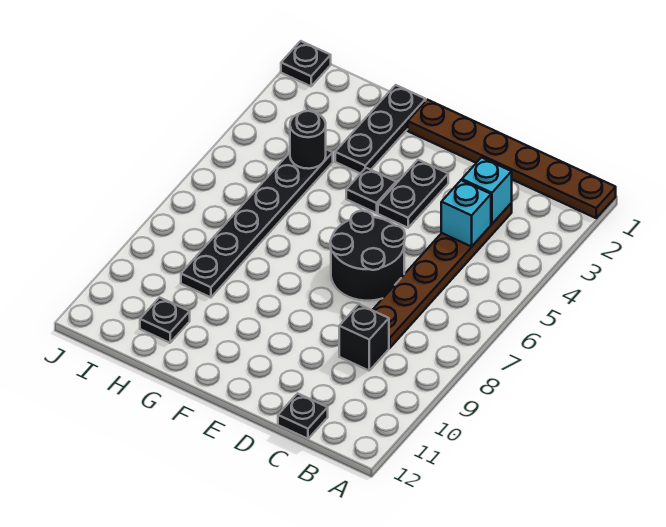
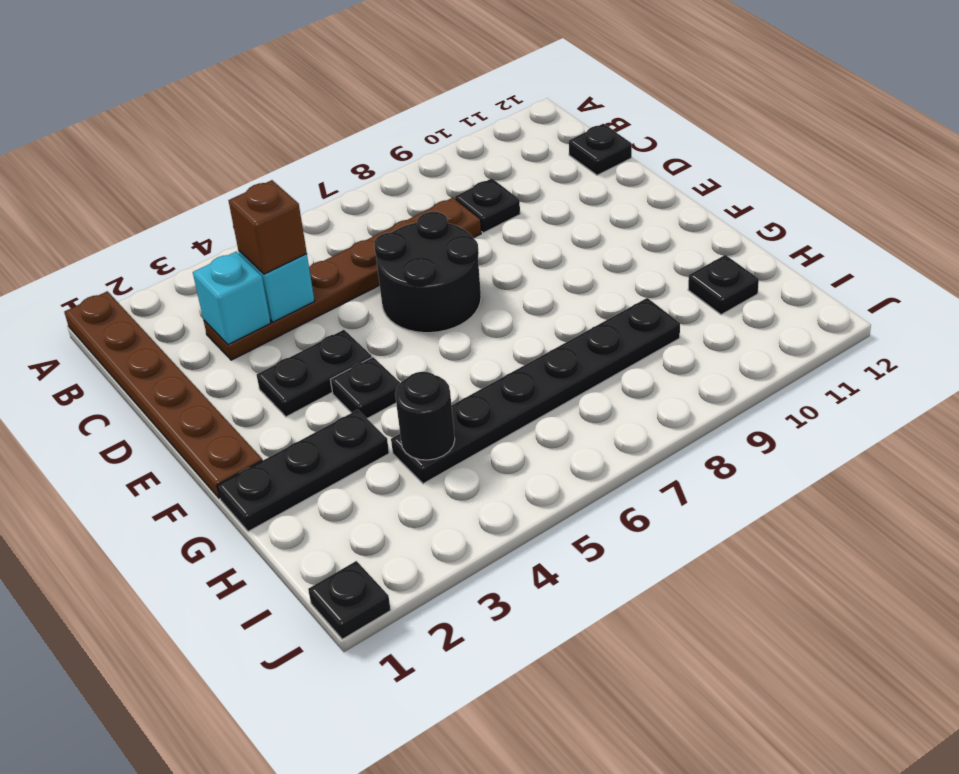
none -> brown brick C4 level 3
black brick C9 level 1 -> black plate C9 level 1

